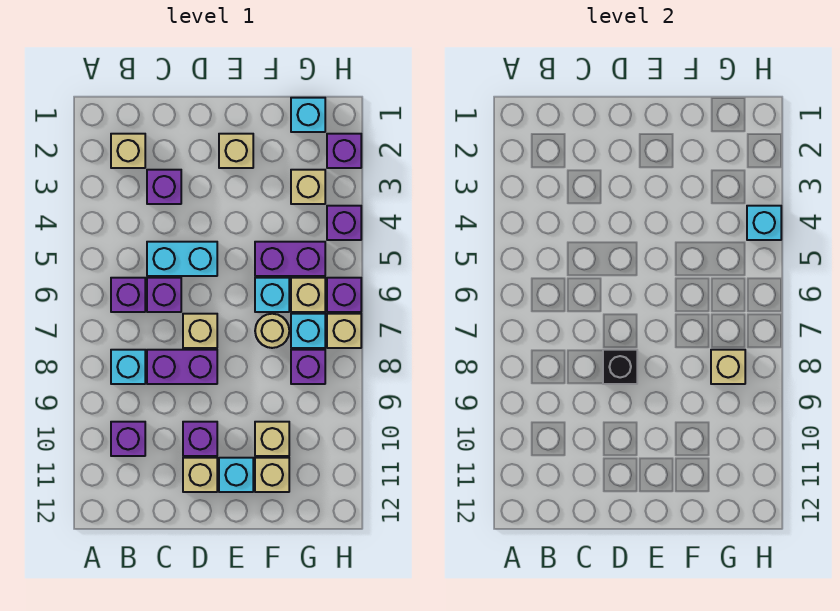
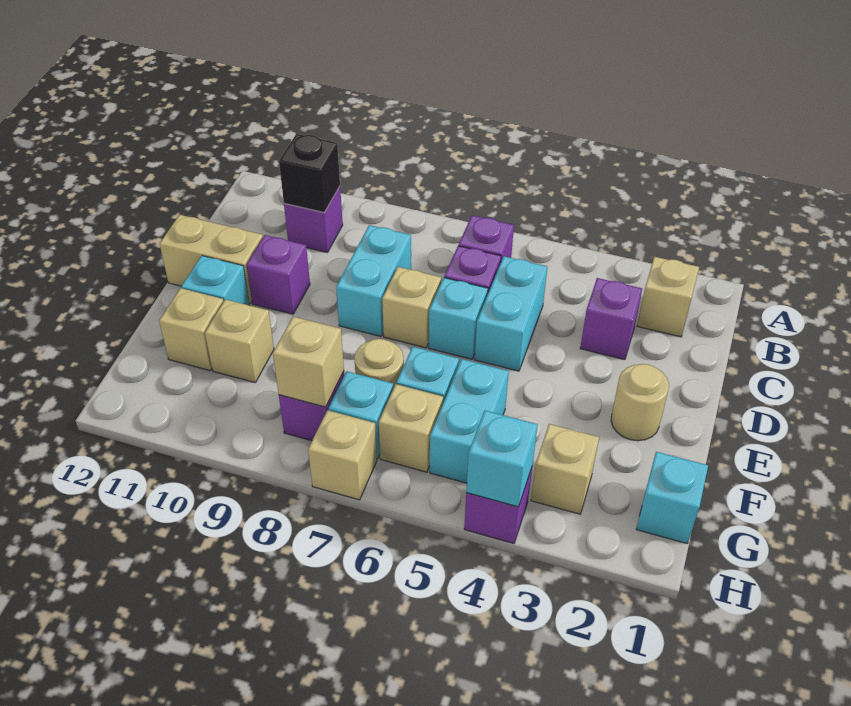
cyan brick B8 level 1 -> cyan brick D6 level 1
purple brick C8:D8 level 1 -> cyan brick C8:D8 level 1
black brick D8 level 2 -> black brick B10 level 2
tan brick D11 level 1 -> tan brick D11:D12 level 1
tan brick E2 level 1 -> tan round brick E2 level 1
purple brick F5:G5 level 1 -> cyan brick F5:G5 level 1
purple brick H2 level 1 -> none
purple brick H6 level 1 -> none

